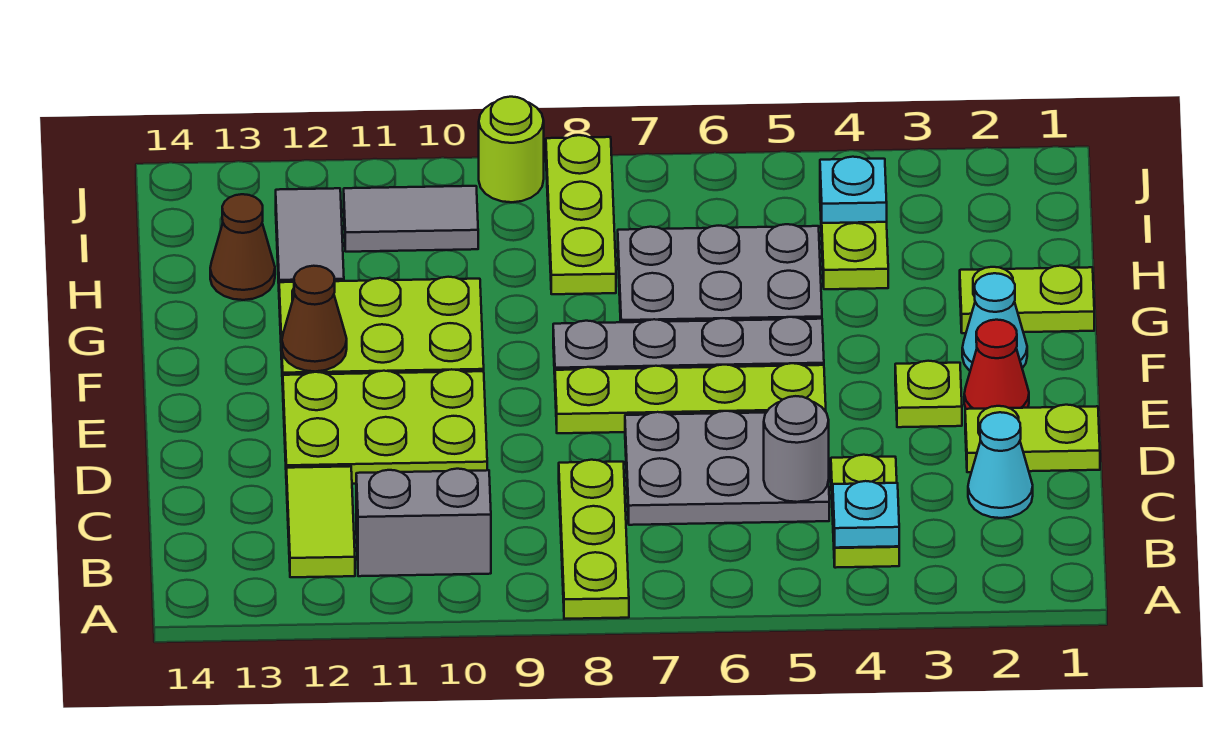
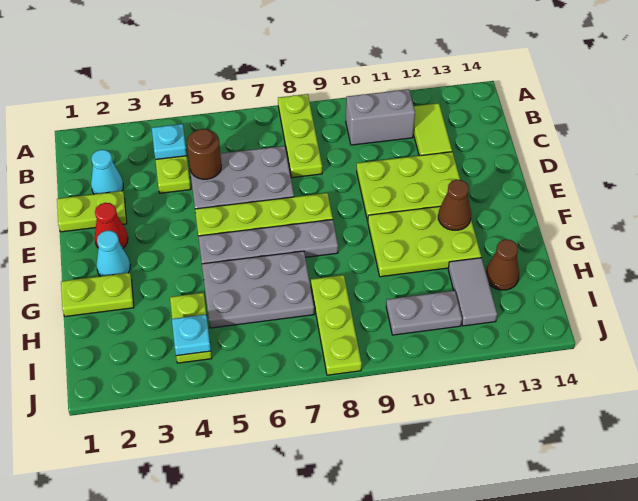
grey round brick C5 level 2 -> brown round brick C5 level 2
lime plate E3 level 1 -> none
grey tile I10:I11 level 1 -> grey plate I10:I11 level 1
lime round brick J9 level 1 -> none

